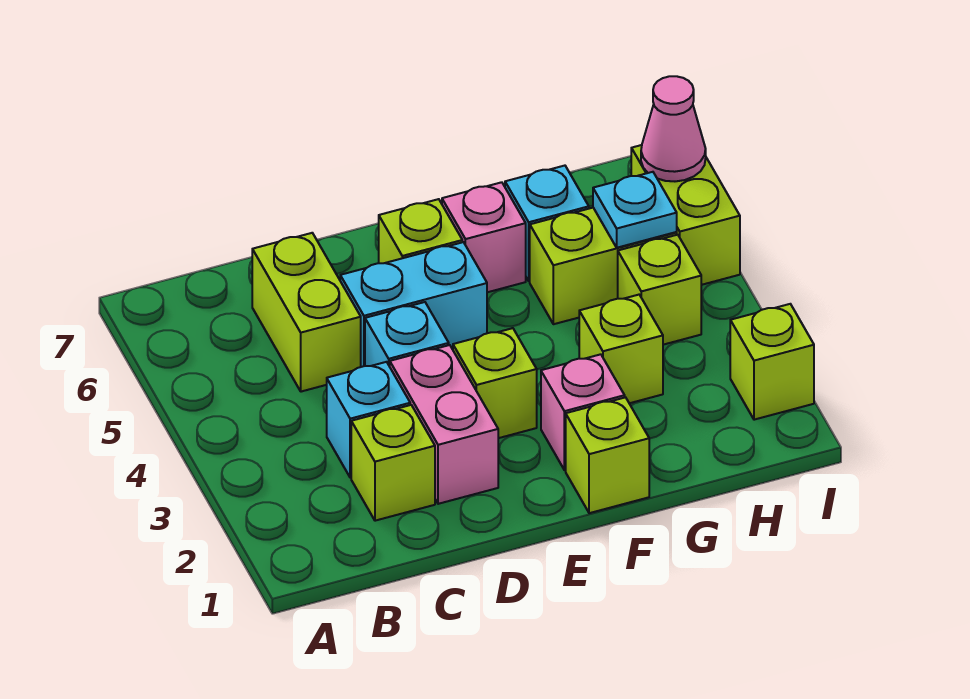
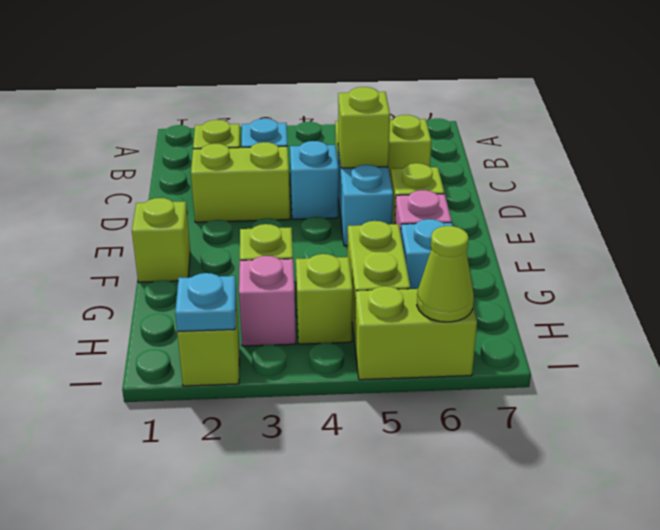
pink brick D2:D3 level 1 -> lime brick D2:D3 level 1
lime brick E3 level 1 -> lime brick D5 level 2
pink brick F2 level 1 -> pink brick H3 level 1
cyan plate H5 level 2 -> cyan plate I2 level 2
pink cone I6 level 2 -> lime cone I6 level 2

